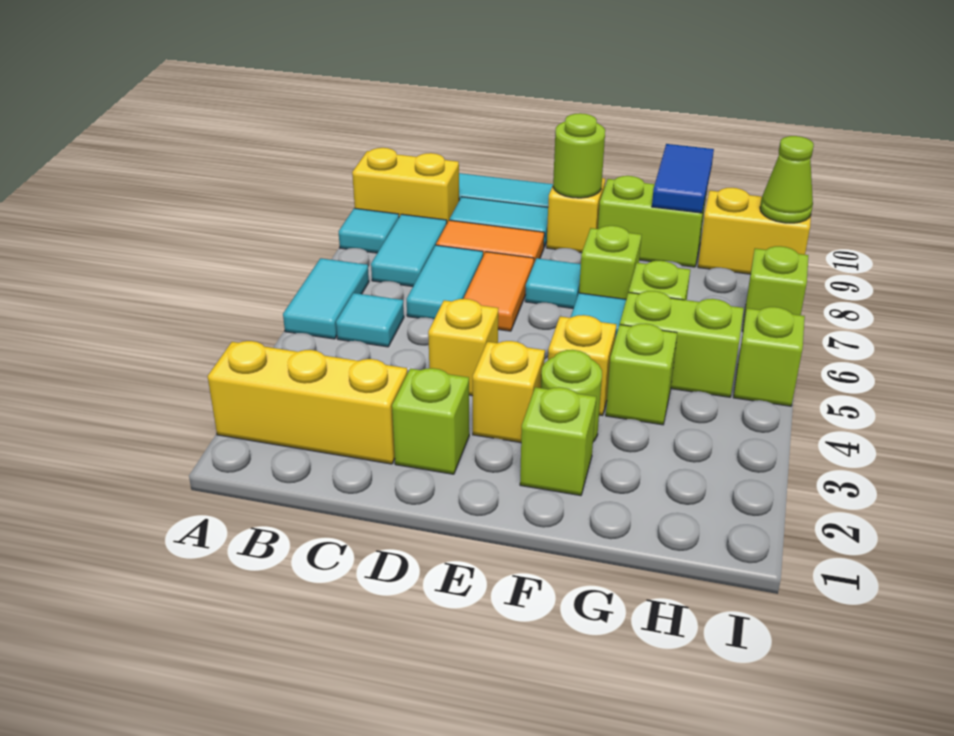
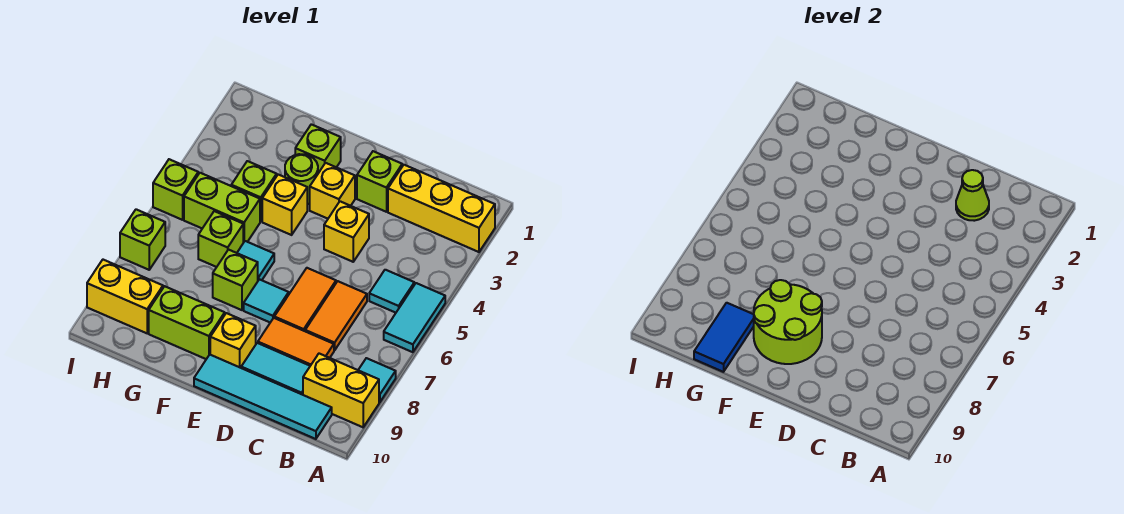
cyan tile B7:B8 level 1 -> none
cyan tile C6:C7 level 1 -> orange tile C6:C7 level 1
lime round brick E9 level 2 -> lime round brick E8:F9 level 2
lime cone I9 level 2 -> lime cone C2 level 2

